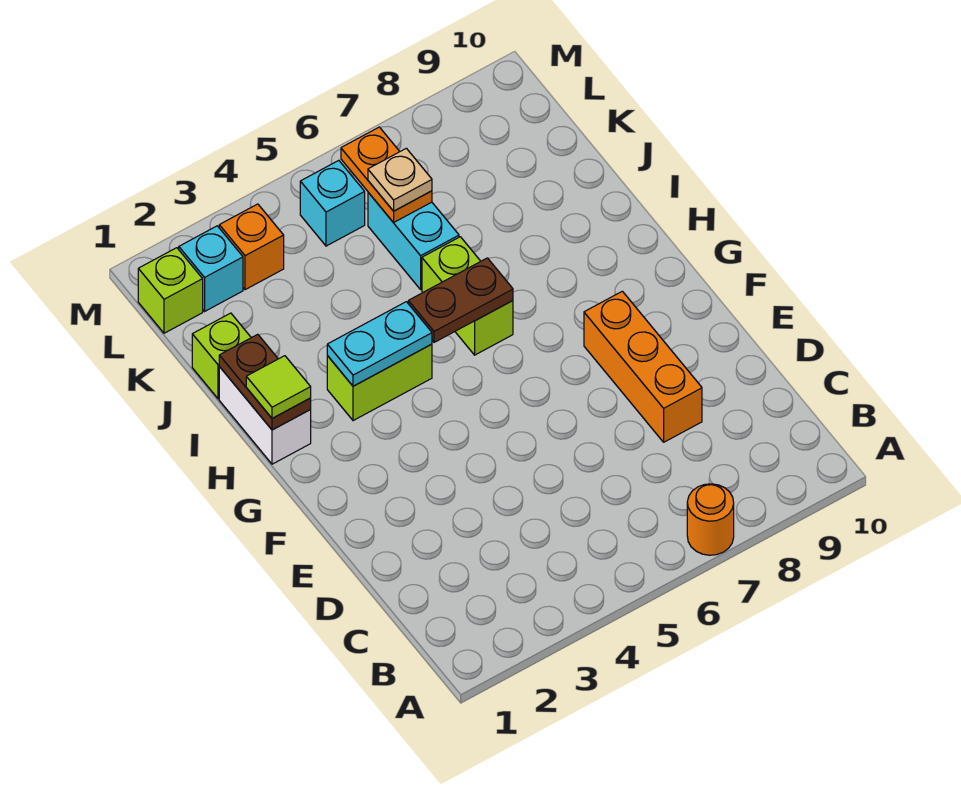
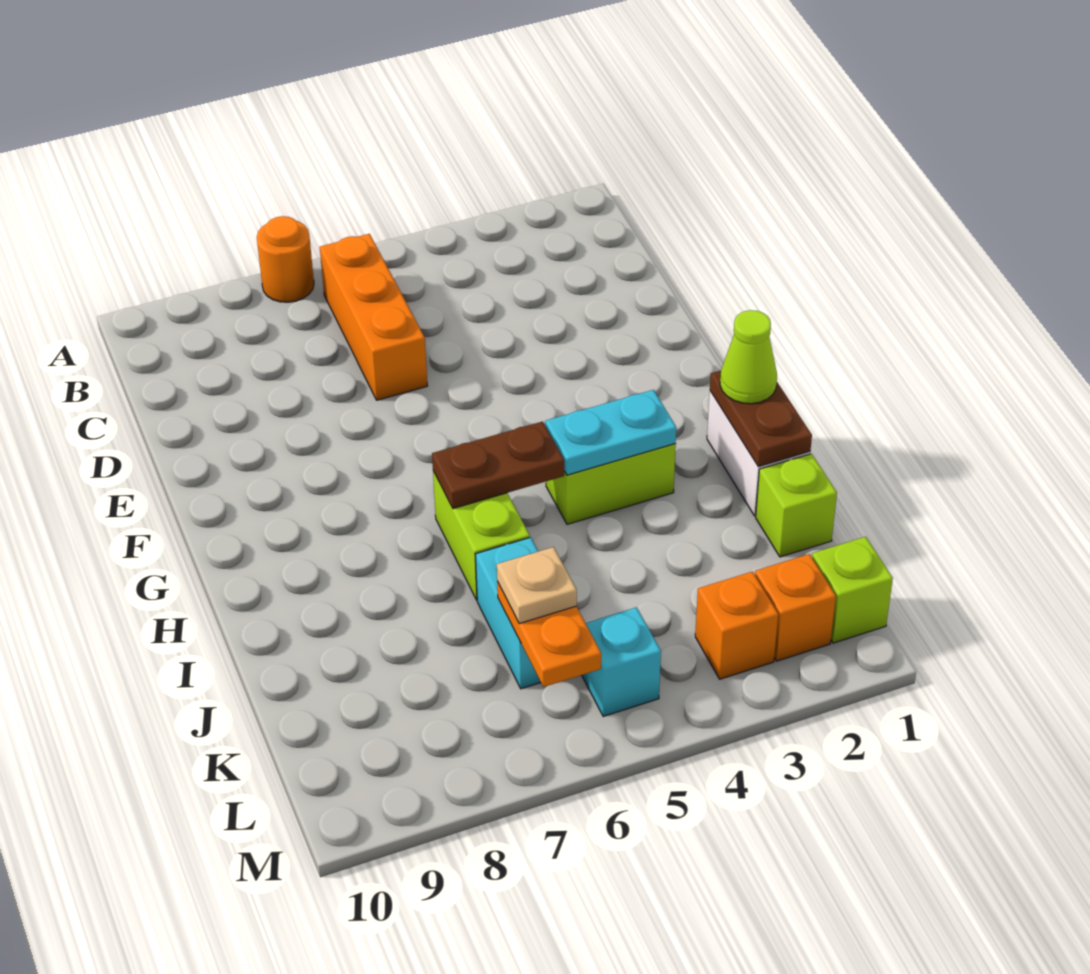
orange brick D8:F8 level 1 -> orange brick B6:D6 level 1
lime tile H1 level 3 -> lime cone H1 level 3
cyan brick L2 level 1 -> orange brick L2 level 1

